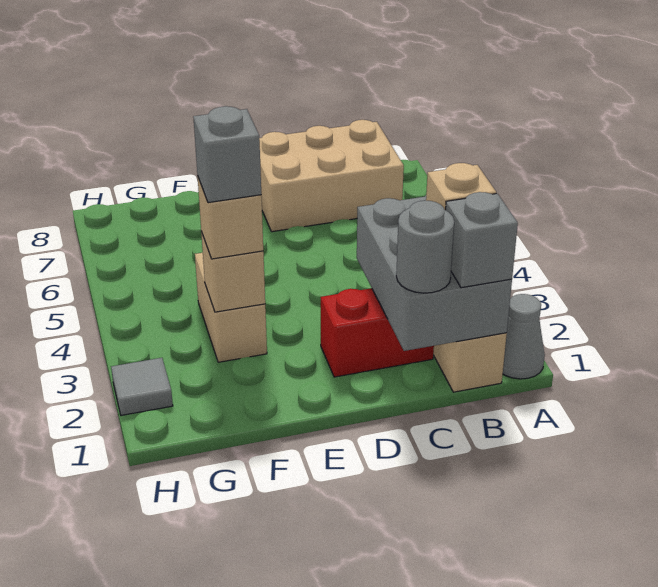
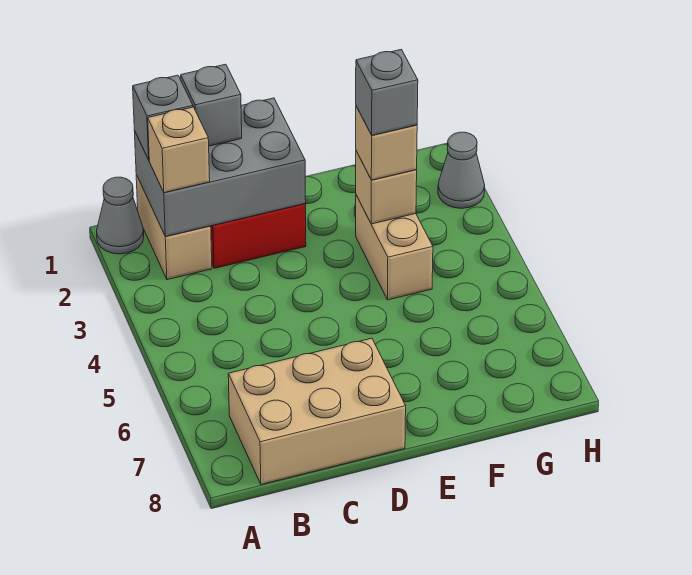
grey brick B1:C3 level 2 -> grey brick B1:D2 level 2
grey round brick C1 level 3 -> grey brick C1 level 3
grey tile H2 level 1 -> grey cone H2 level 1

